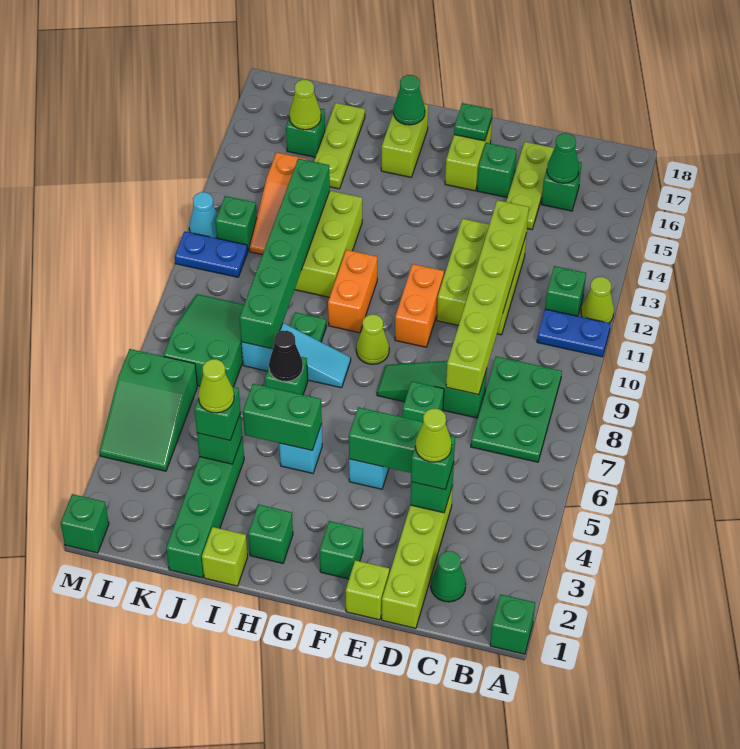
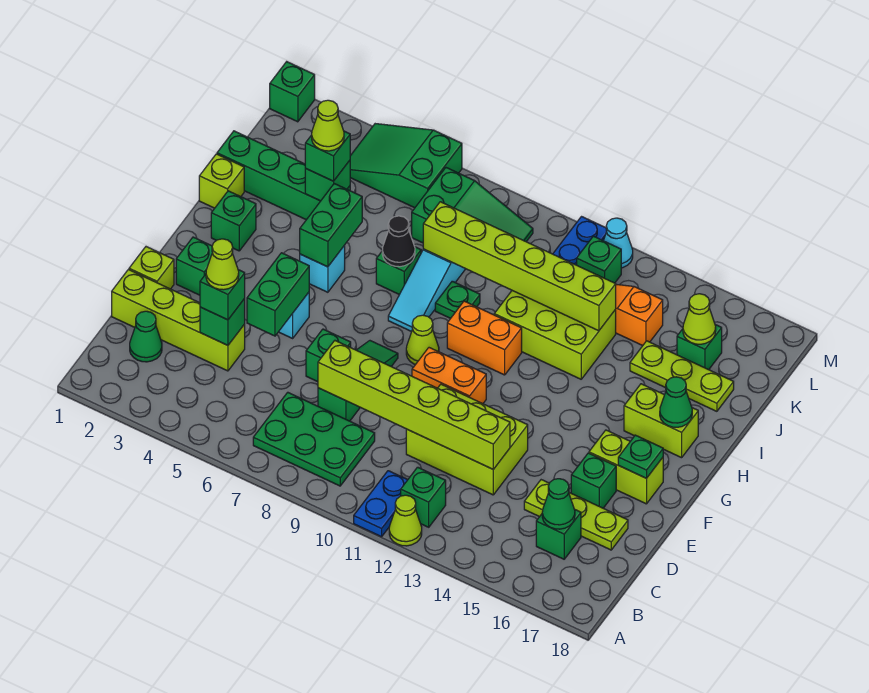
green brick A1 level 1 -> none
green brick J8:J13 level 2 -> lime brick J8:J13 level 2

